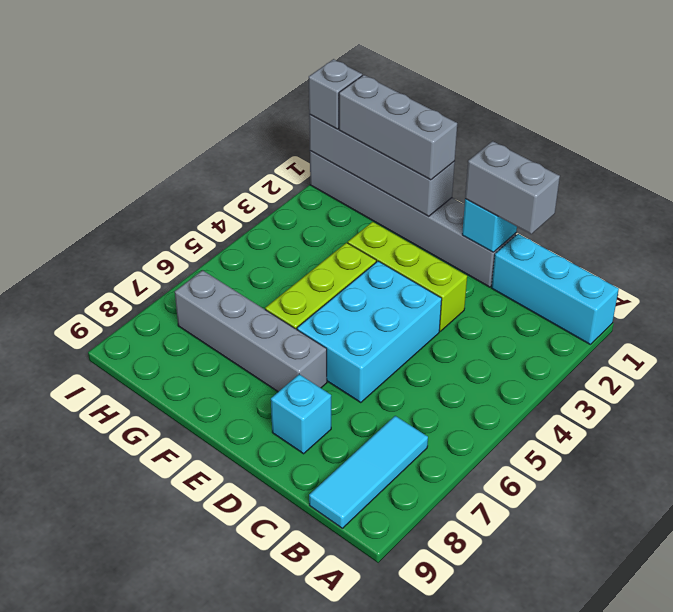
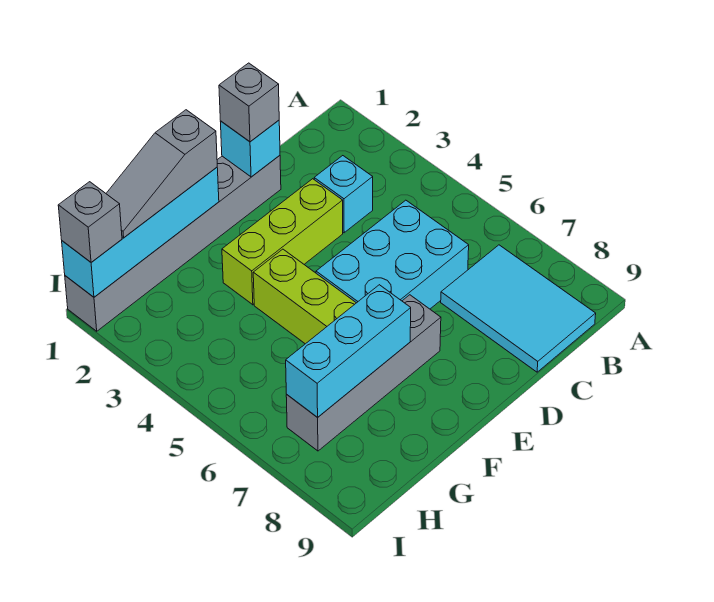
cyan brick A1:C1 level 1 -> cyan brick F7:H7 level 2
cyan tile B7:B9 level 1 -> cyan tile B7:C9 level 1
grey brick C1:D1 level 3 -> grey brick D1 level 3
cyan brick D4:E6 level 1 -> cyan brick C5:E6 level 1
cyan brick D8 level 1 -> cyan brick C3 level 1
grey brick F1:I1 level 2 -> cyan brick F1:I1 level 2
grey brick F1:H1 level 3 -> grey slope F1:H1 level 3 top F

